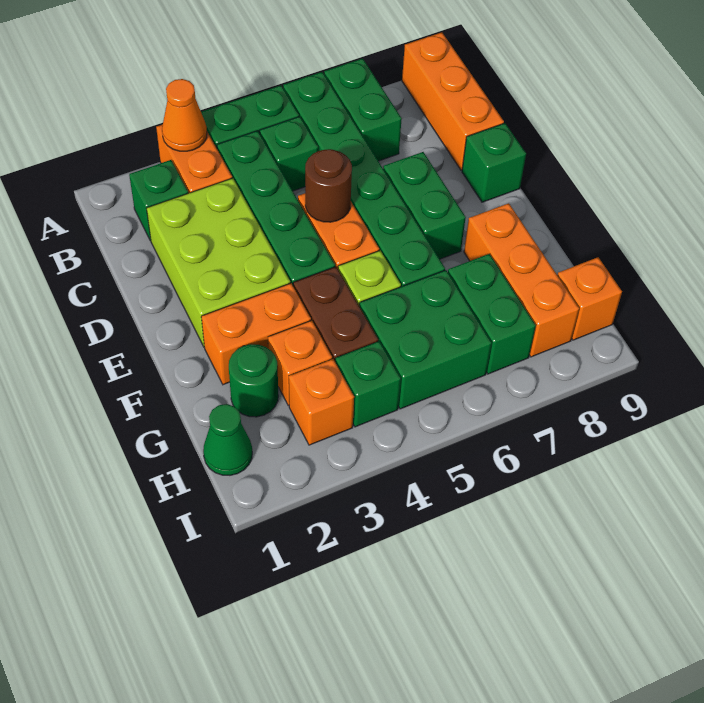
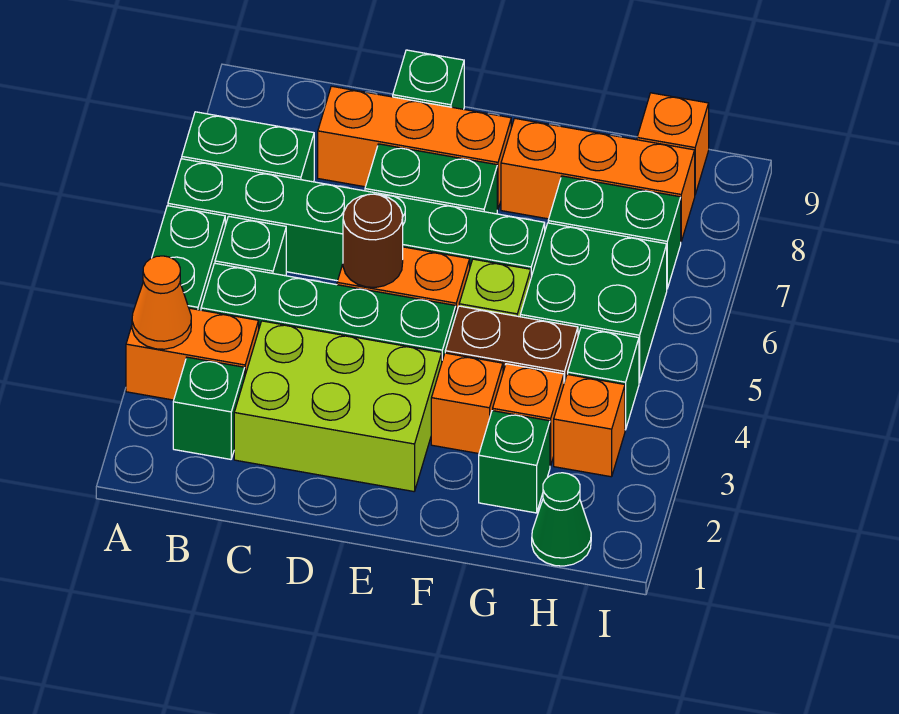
orange brick A9:C9 level 1 -> orange brick C8:E8 level 1
orange brick F2:F3 level 1 -> orange brick F3 level 1
green round brick G2 level 1 -> green brick G2 level 1

